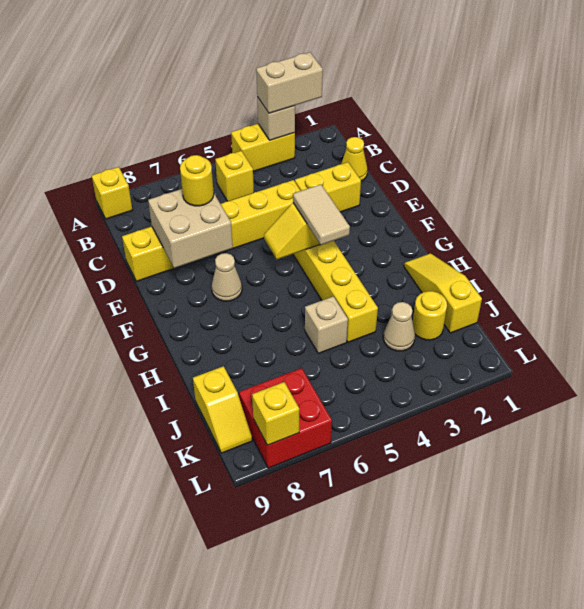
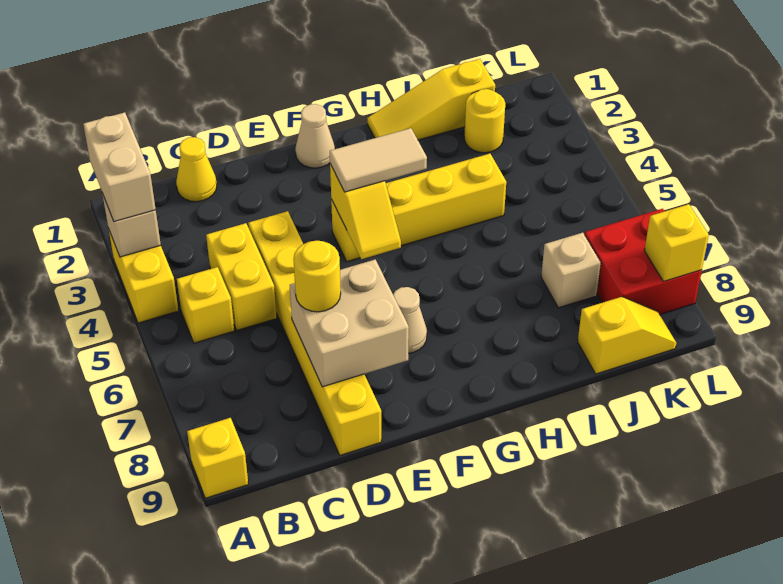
yellow brick D2:D3 level 1 -> yellow brick C4:C5 level 1
tan brick I5 level 1 -> tan brick J7 level 1
tan cone J3 level 1 -> tan cone F1 level 1

